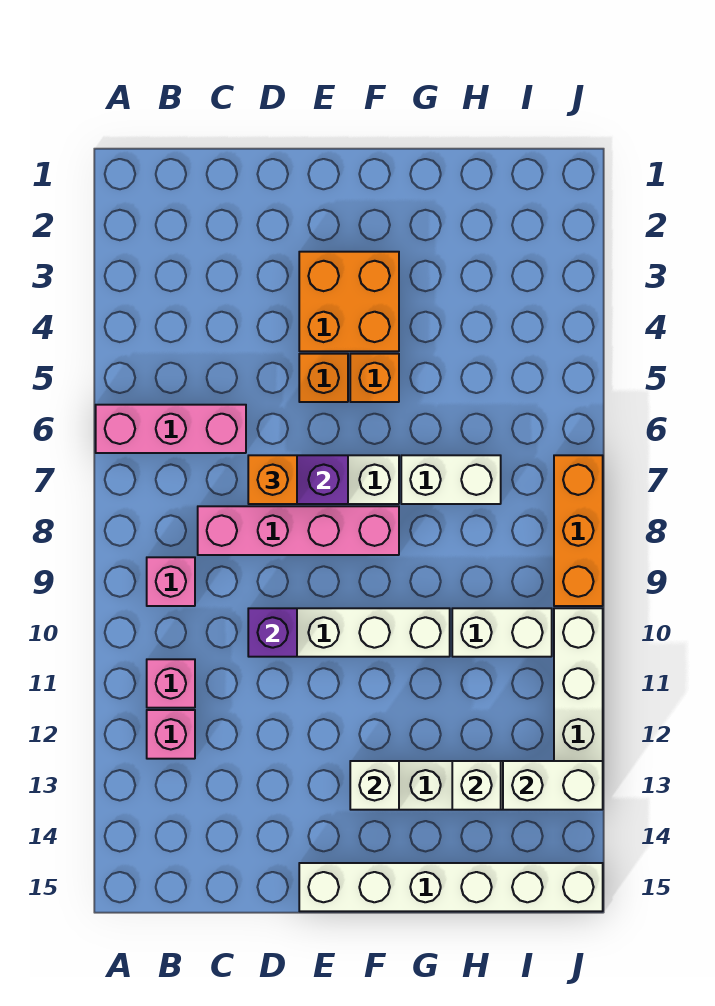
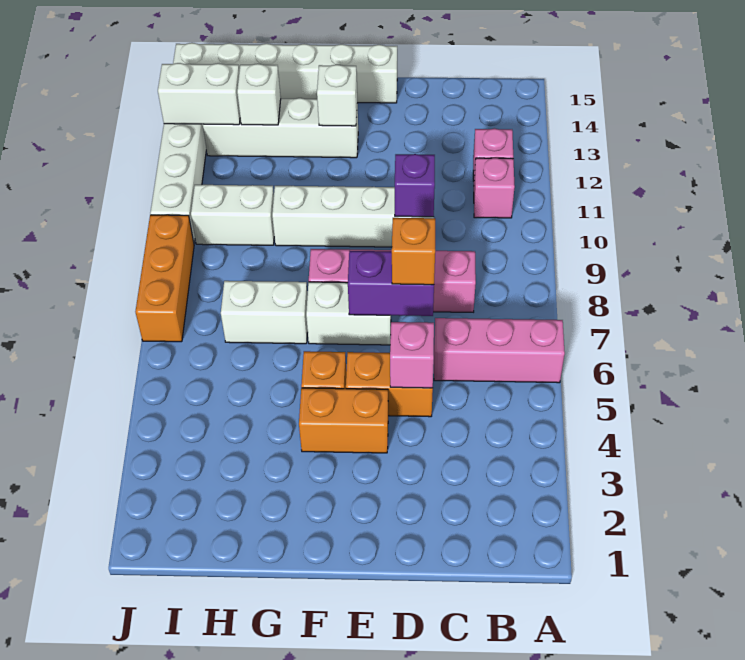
pink brick B9 level 1 -> pink brick D5 level 2
orange brick E3:F4 level 1 -> orange brick E4:F4 level 1
orange brick E5 level 1 -> orange brick D5:E5 level 1

